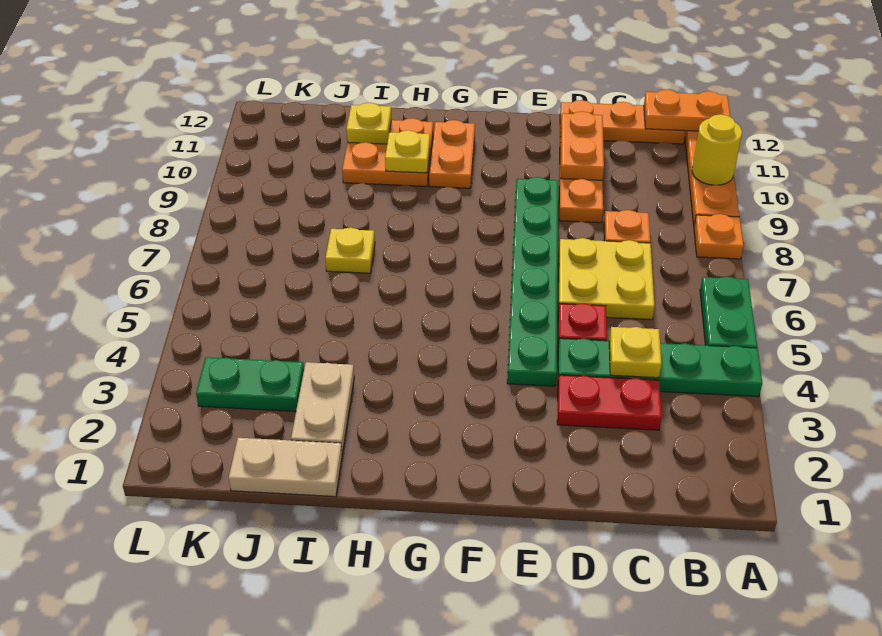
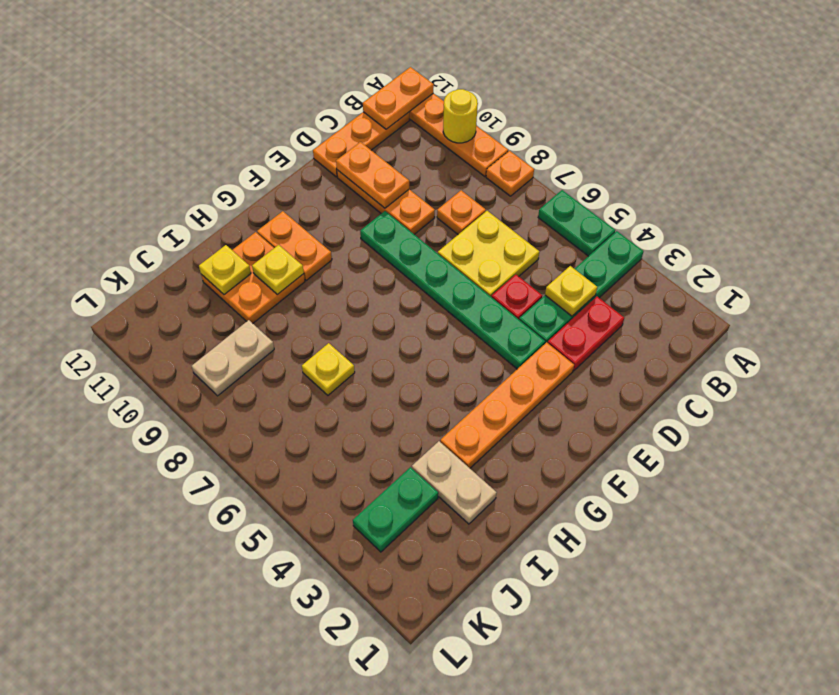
none -> orange plate E3:H3 level 1
tan plate I1:J1 level 1 -> tan plate J9:K9 level 1

